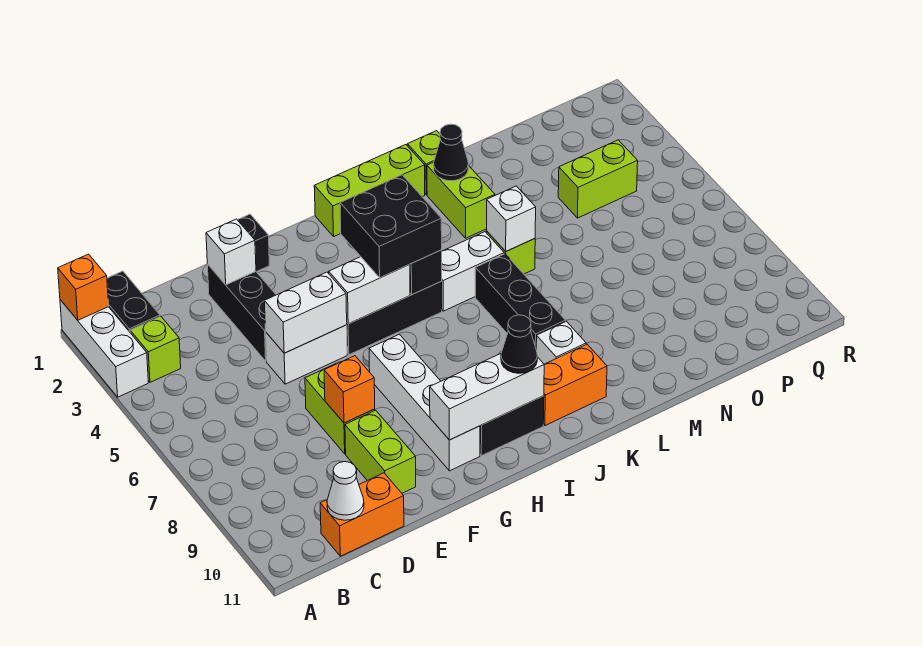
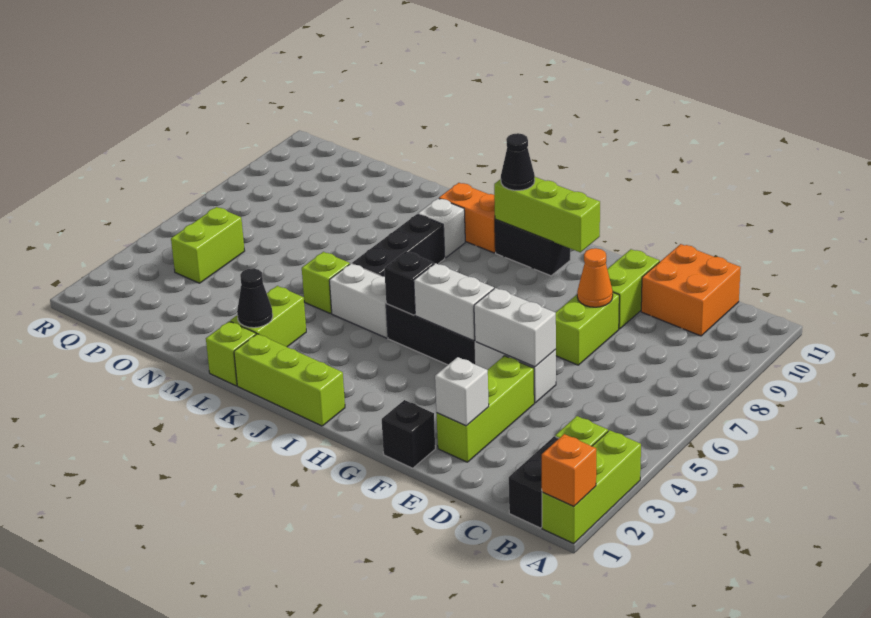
white brick A1:A3 level 1 -> lime brick A1:A3 level 1
orange brick C11:D11 level 1 -> orange brick C10:D11 level 1
white cone C11 level 2 -> none
black brick E2:E4 level 1 -> lime brick E2:E4 level 1
orange brick E8 level 2 -> orange cone E8 level 2
white brick G7:G10 level 1 -> none
white brick G10:I10 level 2 -> lime brick G10:I10 level 2
black brick H4:I5 level 3 -> none
white brick L5 level 2 -> none
lime brick O4:P4 level 1 -> lime brick P4:P5 level 1

